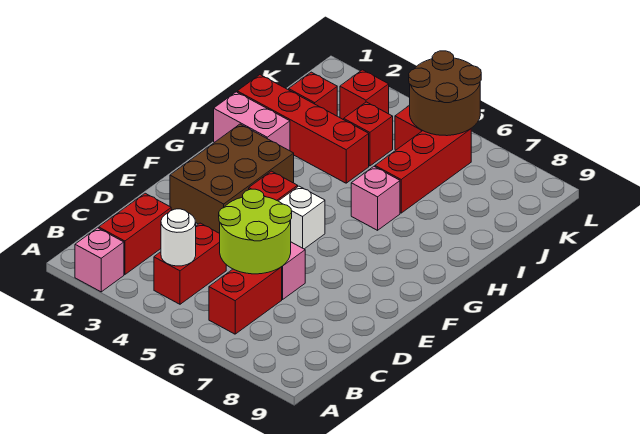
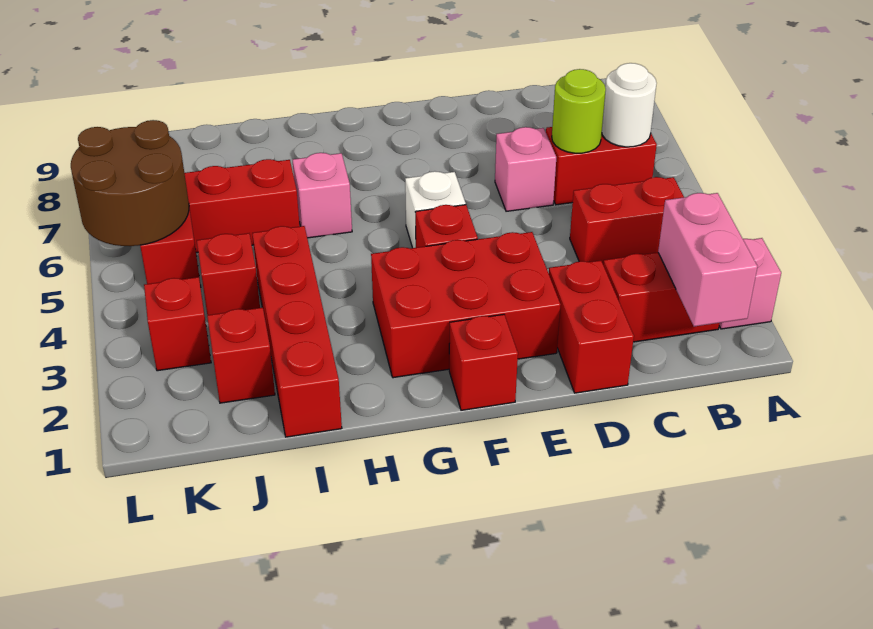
white round brick B4 level 2 -> white round brick B6 level 2
lime round brick C5:D6 level 2 -> lime round brick C6 level 2
none -> red brick D1:D2 level 1
brown brick E2:G3 level 1 -> red brick E2:G3 level 1
none -> red brick F1 level 1
pink brick H1:H2 level 1 -> pink brick B1:B2 level 2

